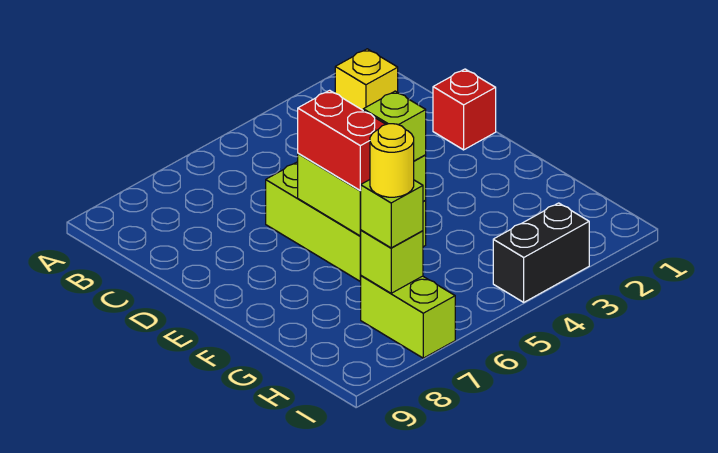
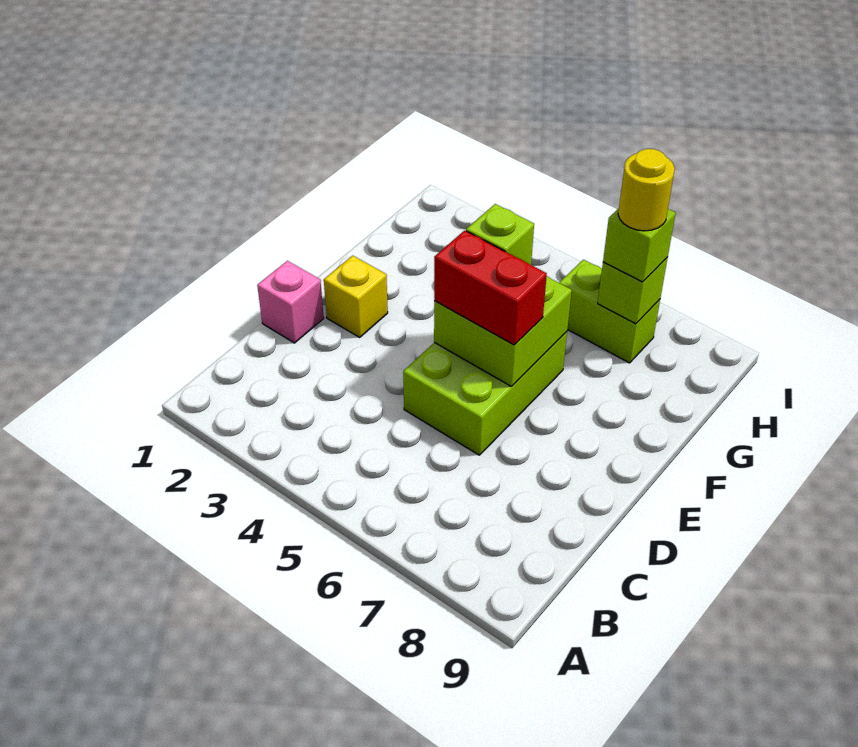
yellow brick B2 level 1 -> yellow brick E2 level 1
red brick D1 level 1 -> pink brick D1 level 1
red brick E6:F6 level 3 -> red brick E5:E6 level 3
lime brick H7:I7 level 1 -> lime brick H6:H7 level 1
black brick I3:I4 level 1 -> none

